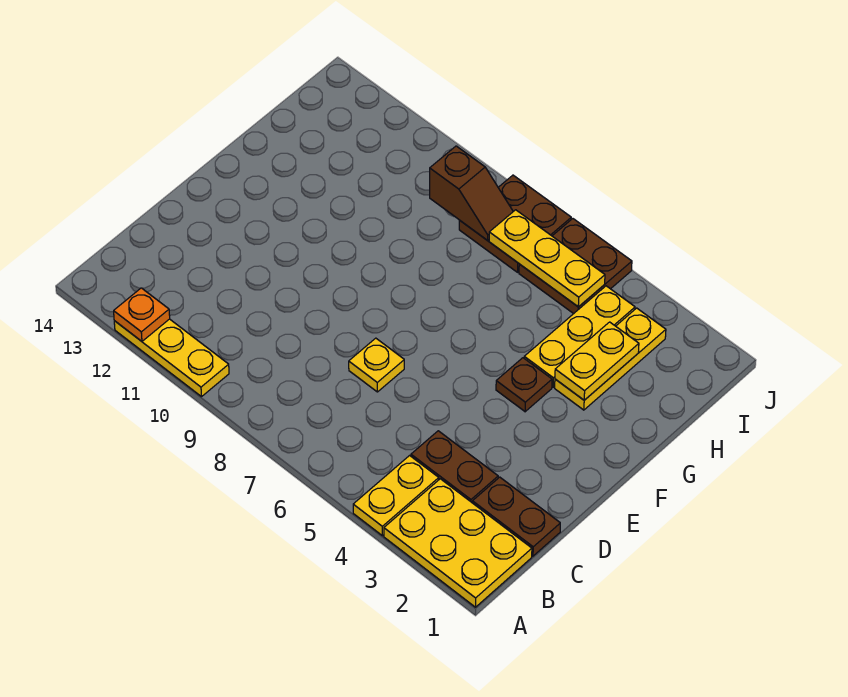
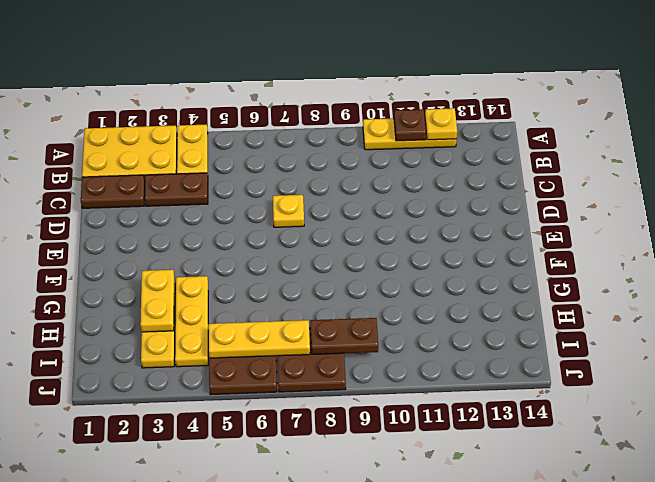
orange plate A12 level 2 -> yellow plate A12 level 2
brown plate F4 level 1 -> brown plate A11 level 2
brown slope I8:I9 level 2 top 9 -> brown plate I8:I9 level 2

